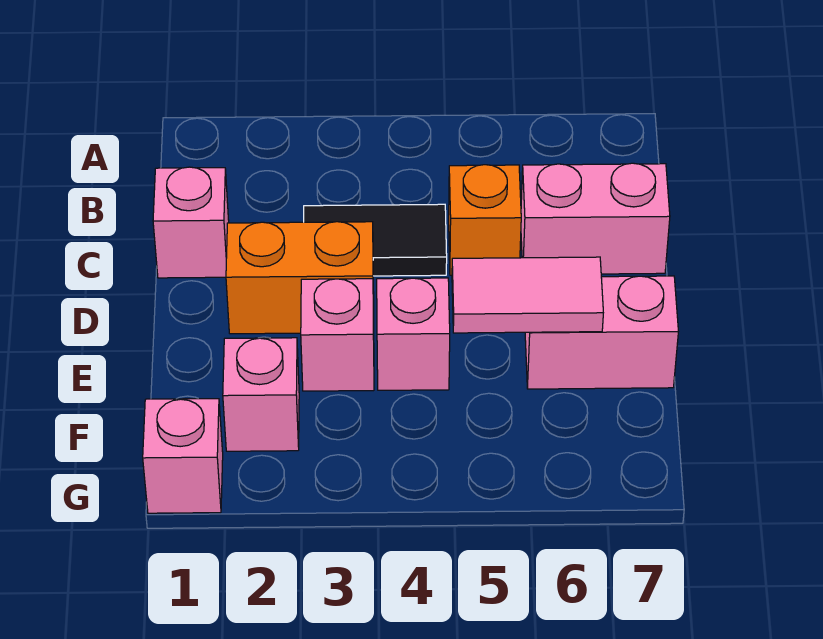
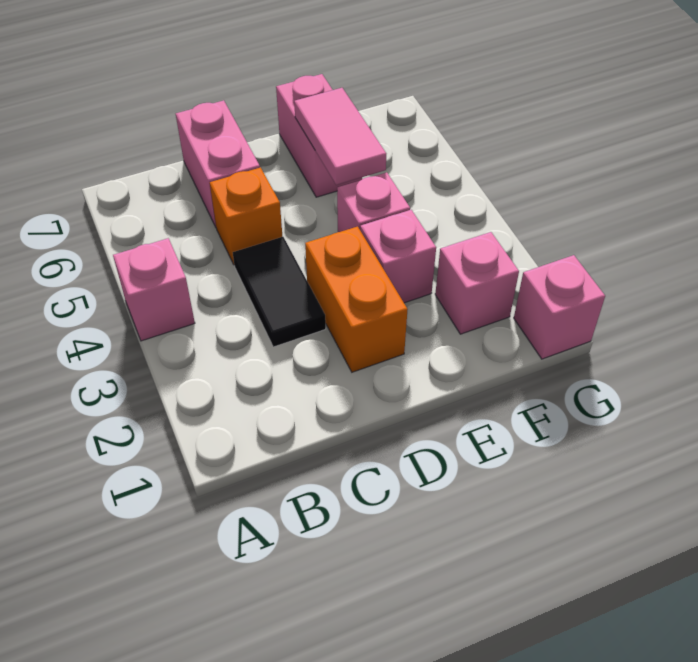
pink brick C1 level 1 -> pink brick A4 level 1

